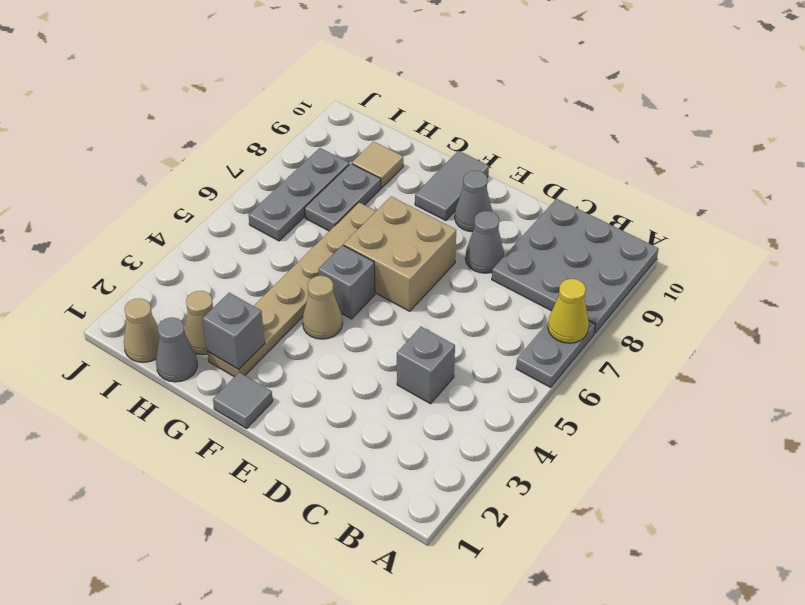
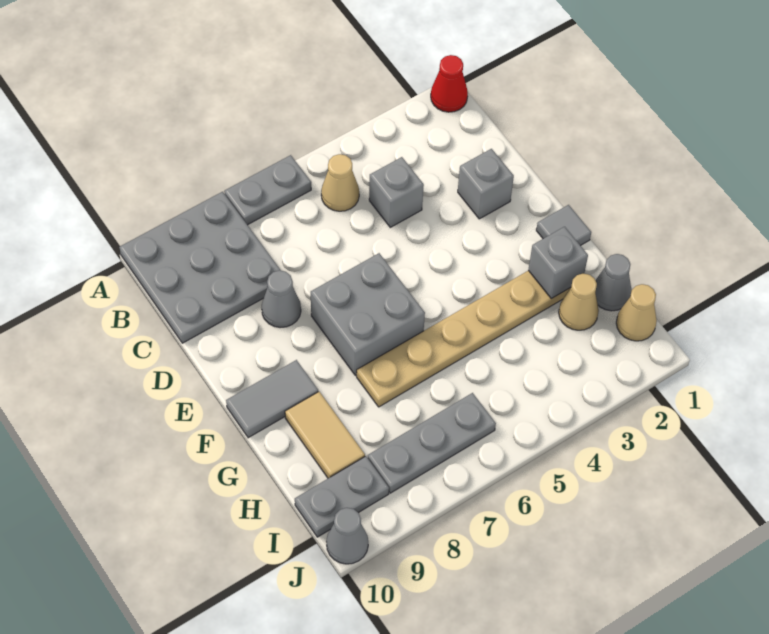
none -> red cone A1 level 1
yellow cone A7 level 2 -> none
tan brick E6:F7 level 1 -> grey brick E6:F7 level 1
grey cone E9 level 1 -> grey cone J10 level 1
tan cone F4 level 1 -> tan cone B5 level 1
grey brick F5 level 1 -> grey brick D2 level 1
grey plate H7:H8 level 1 -> grey plate I9:I10 level 1
tan tile H9 level 1 -> tan tile G9:H9 level 1

